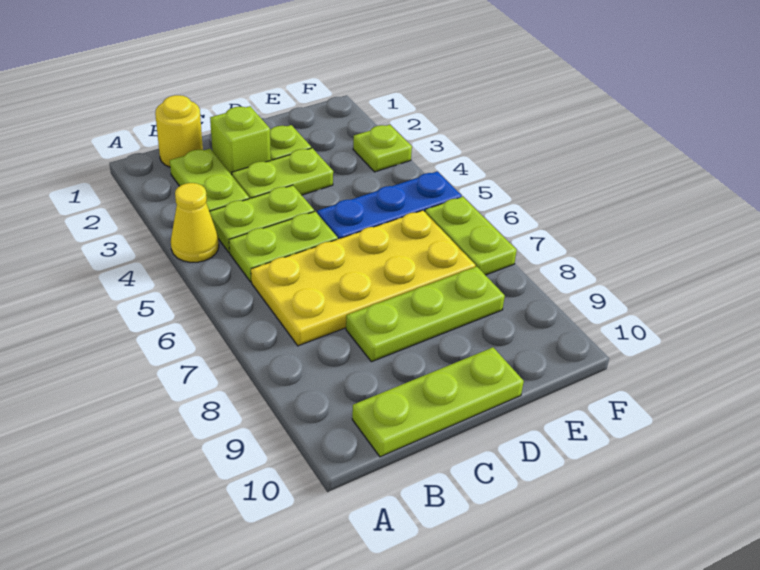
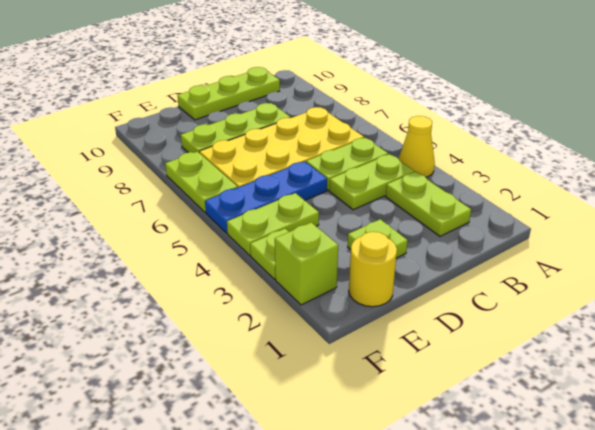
yellow round brick B1 level 1 -> yellow round brick E1 level 1
lime brick C2 level 1 -> lime brick F2 level 1
lime plate C3:D3 level 1 -> lime plate E4:F4 level 1

